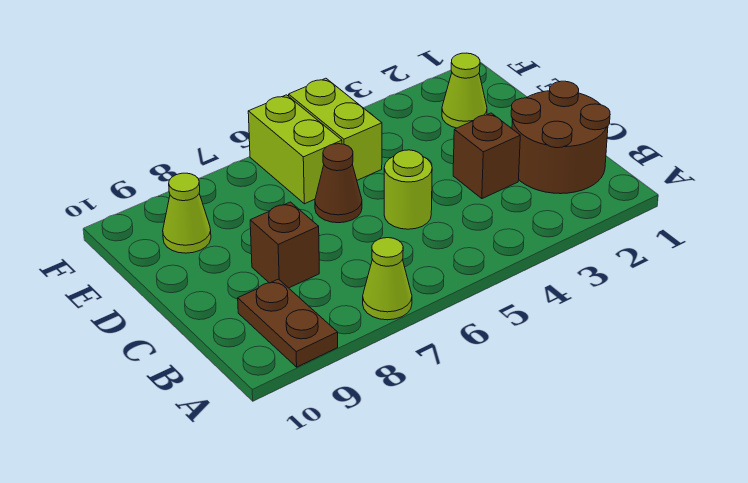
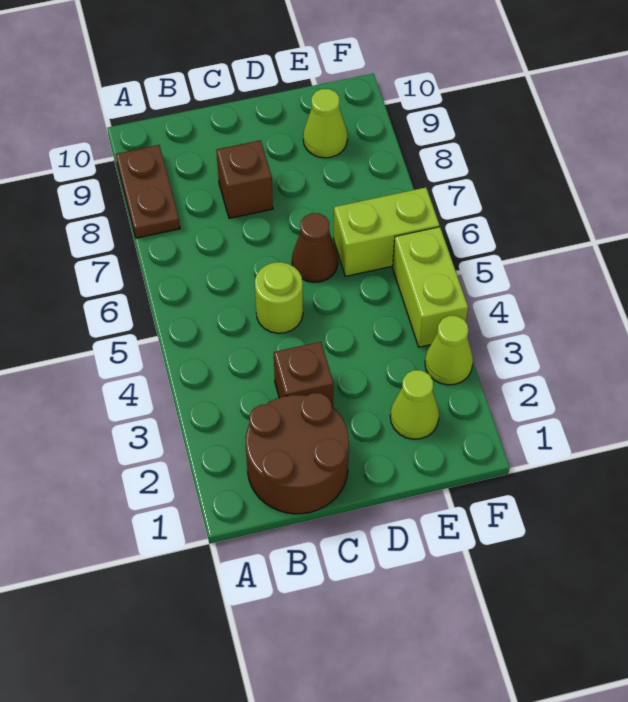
lime cone A7 level 1 -> lime cone F3 level 1
brown plate A9:B9 level 1 -> brown plate A8:A9 level 1
lime brick E5:F5 level 1 -> lime brick F4:F5 level 1

